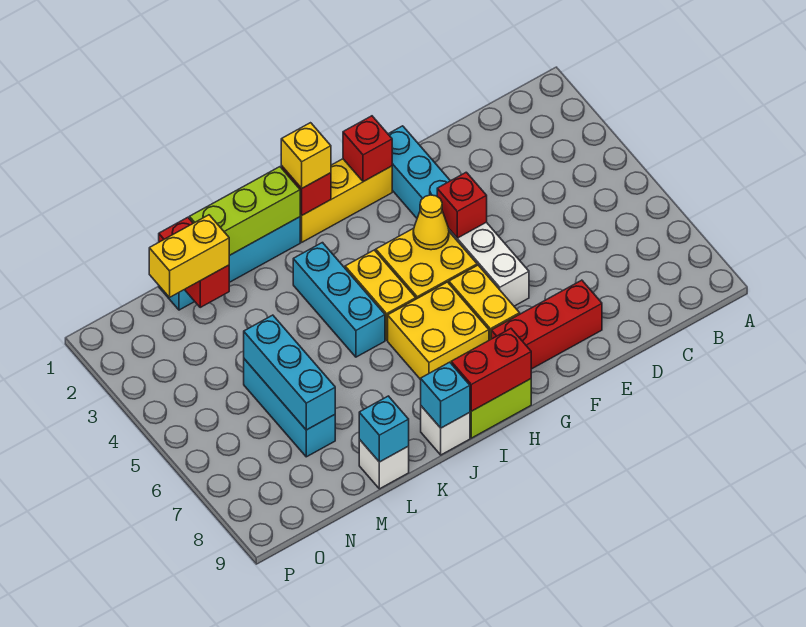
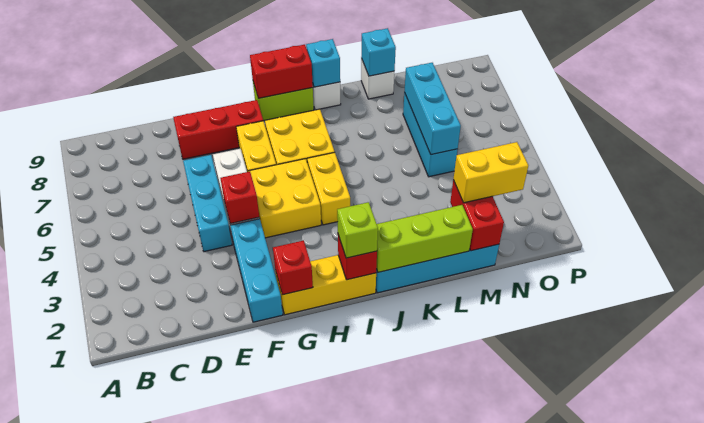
yellow cone G4 level 2 -> none
yellow brick I1 level 3 -> lime brick I1 level 3
cyan brick J3:J5 level 1 -> cyan brick E4:E6 level 1

